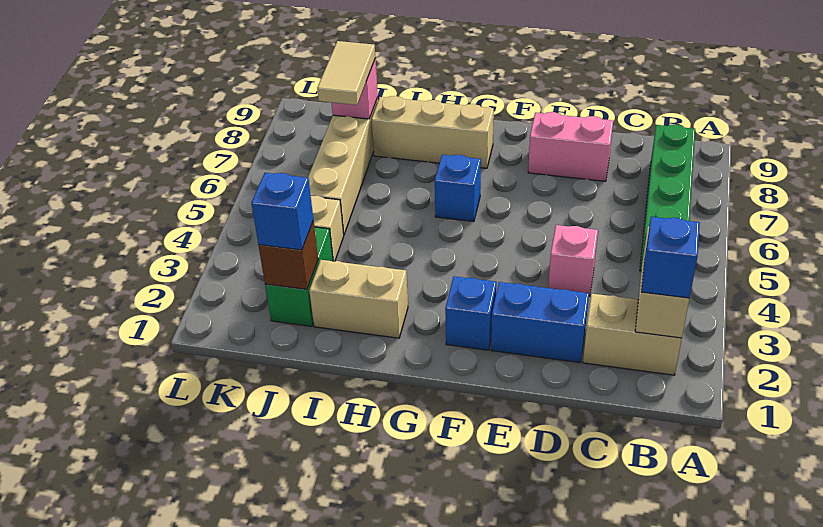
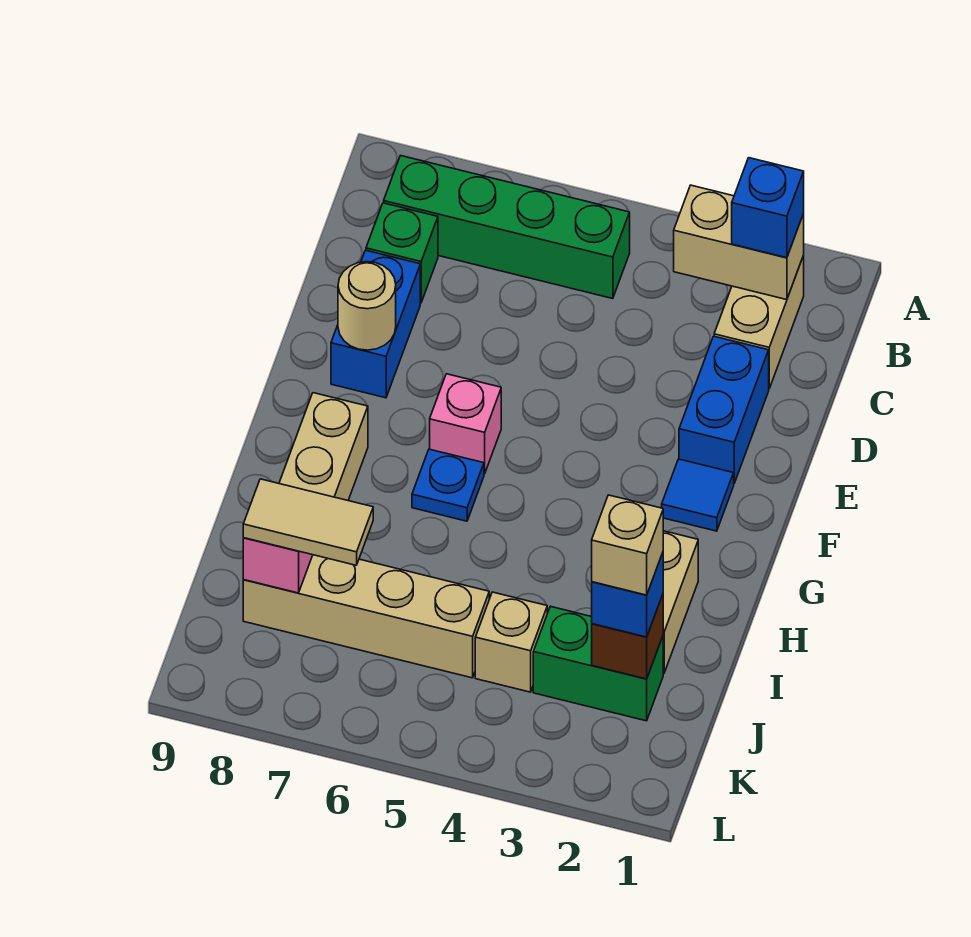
none -> green brick C8 level 1
pink brick D4 level 1 -> pink brick F6 level 1
pink brick D8:E8 level 1 -> blue brick D8:E8 level 1
none -> tan round brick E8 level 2
blue brick F2 level 1 -> blue tile F2 level 1
blue brick G6 level 1 -> blue plate G6 level 1
none -> tan brick J2 level 4

